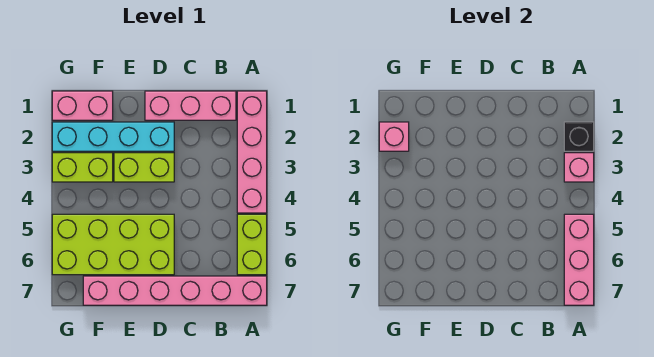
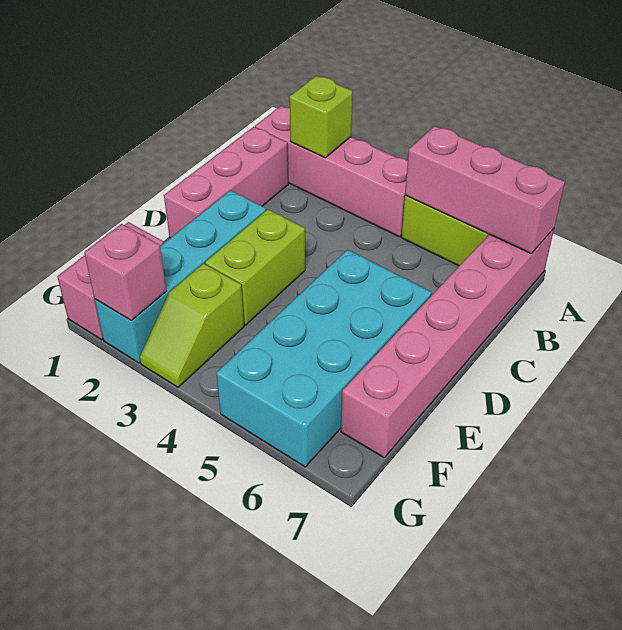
black brick A2 level 2 -> lime brick A2 level 2
pink brick A3 level 2 -> none
lime brick D5:G6 level 1 -> cyan brick D5:G6 level 1
lime brick F3:G3 level 1 -> lime slope F3:G3 level 1 top F

